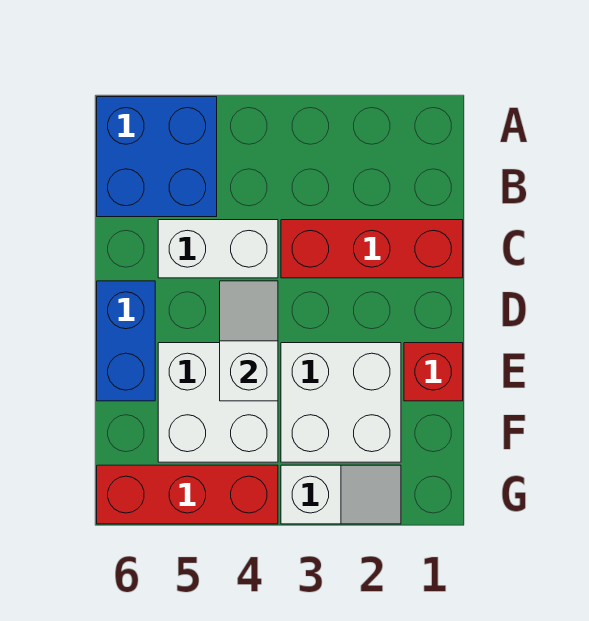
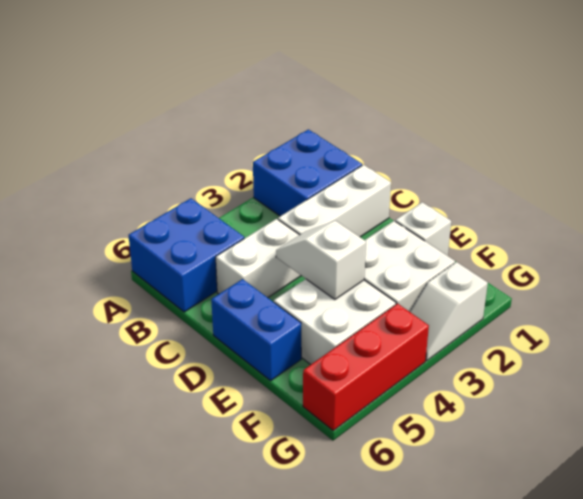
none -> blue brick A1:B2 level 1
red brick C1:C3 level 1 -> white brick C1:C3 level 1
red brick E1 level 1 -> white brick E1 level 1
white slope G2:G3 level 1 top 3 -> white slope G2:G3 level 1 top 2

